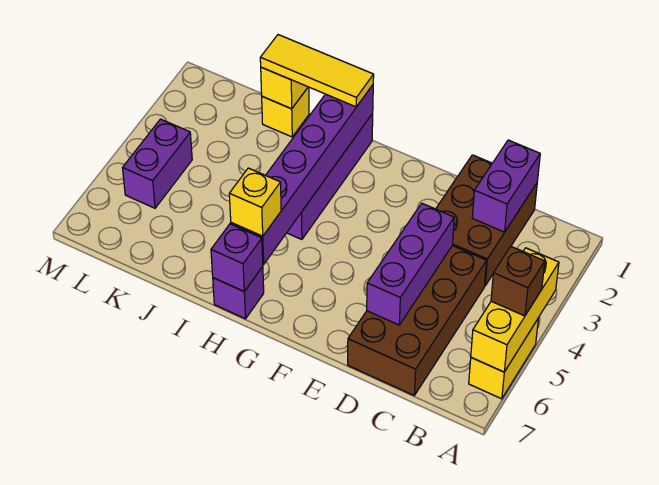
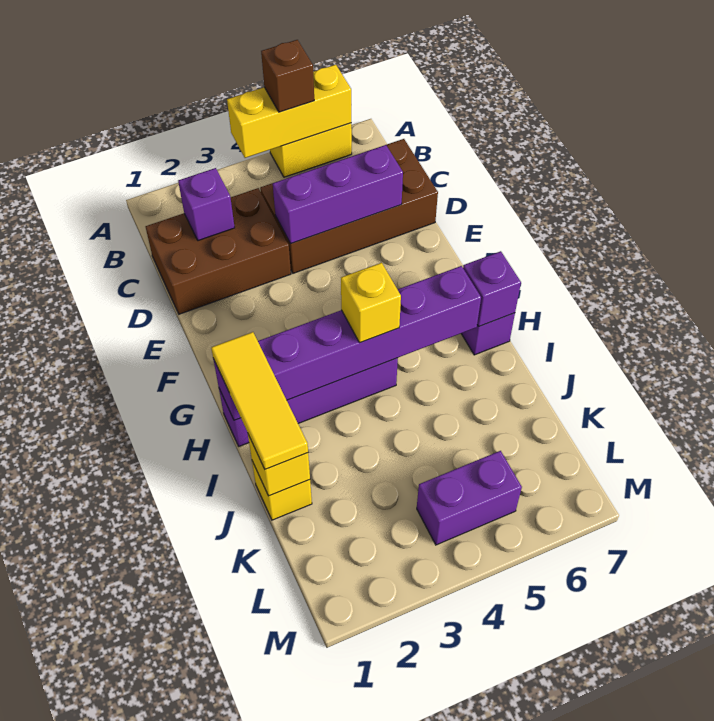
purple brick C1:C2 level 2 -> purple brick C2 level 2
yellow brick H6 level 3 -> yellow brick H4 level 3

